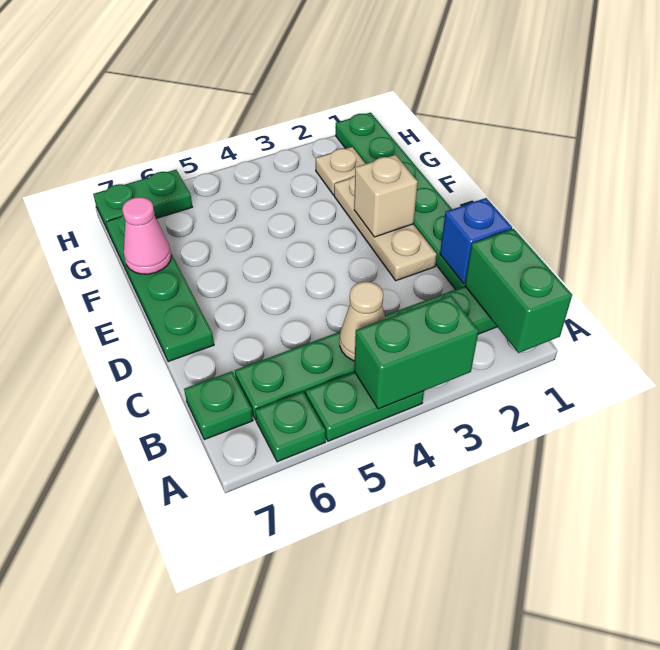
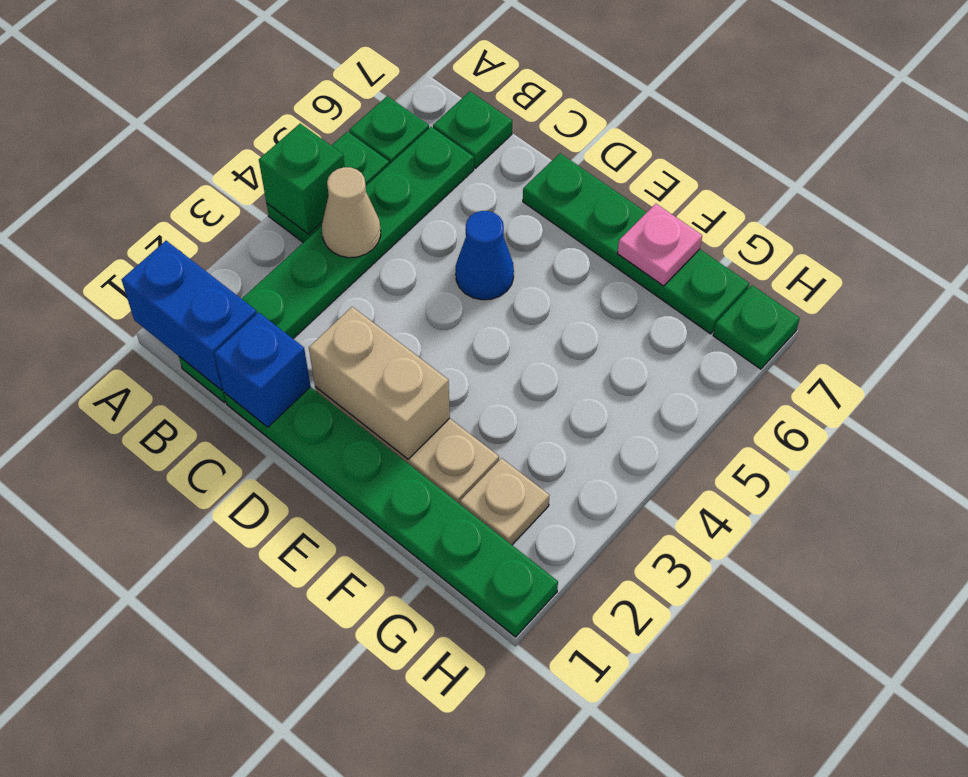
green brick A1:B1 level 2 -> blue brick A1:B1 level 2
green brick A3:A4 level 2 -> green brick A4 level 2
none -> blue cone D5 level 1
tan brick E2 level 2 -> tan brick D2:E2 level 2
pink cone F7 level 2 -> pink plate F7 level 2
green plate H6:H7 level 1 -> green plate H7 level 1

